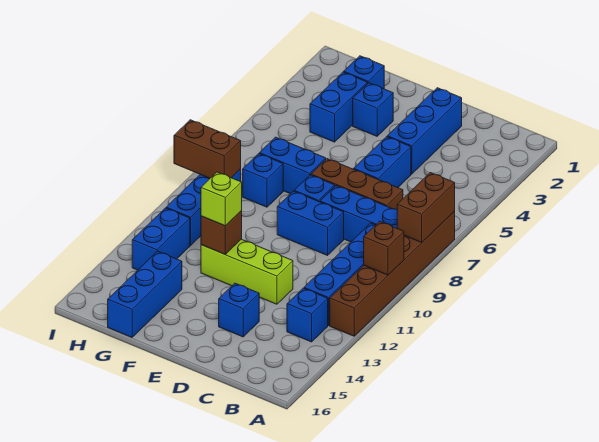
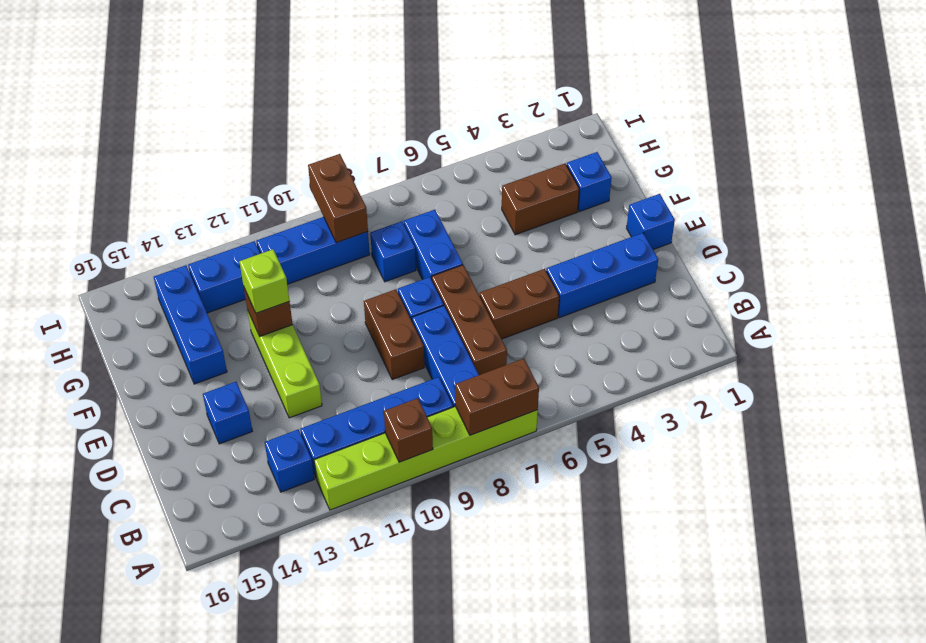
brown brick A7:A12 level 1 -> lime brick A7:A12 level 1
blue brick D5:D6 level 1 -> brown brick D5:D6 level 1
blue brick D9:E9 level 1 -> brown brick D9:E9 level 1
blue brick F3 level 1 -> blue brick E1 level 1
blue brick G3:G4 level 1 -> brown brick G3:G4 level 1
blue brick G14:G16 level 1 -> blue brick F14:H14 level 1

